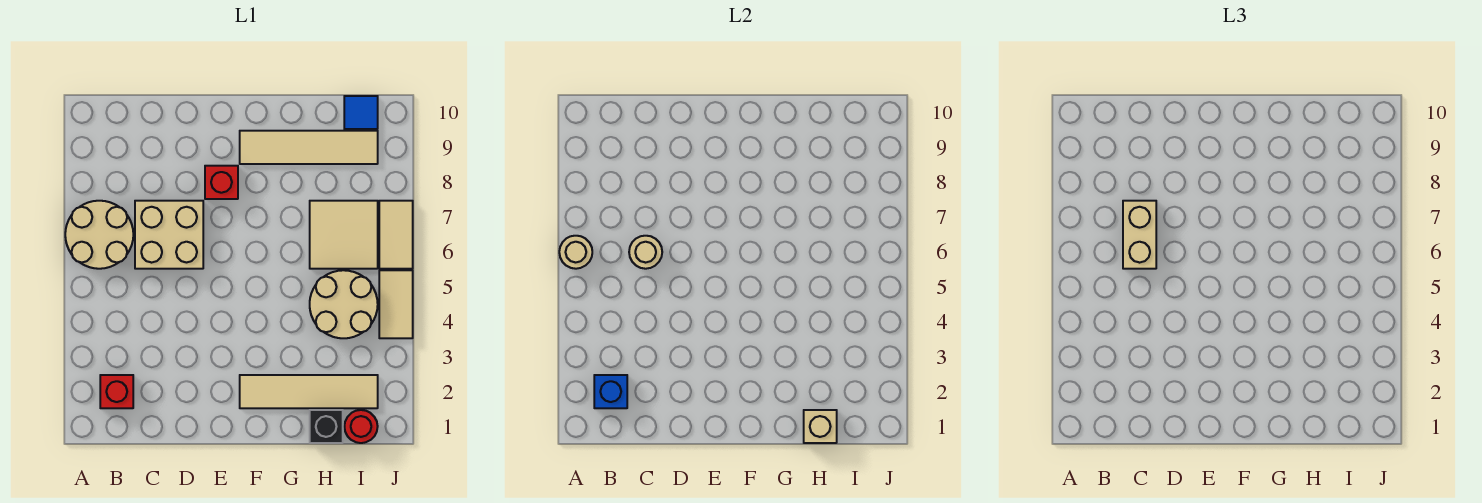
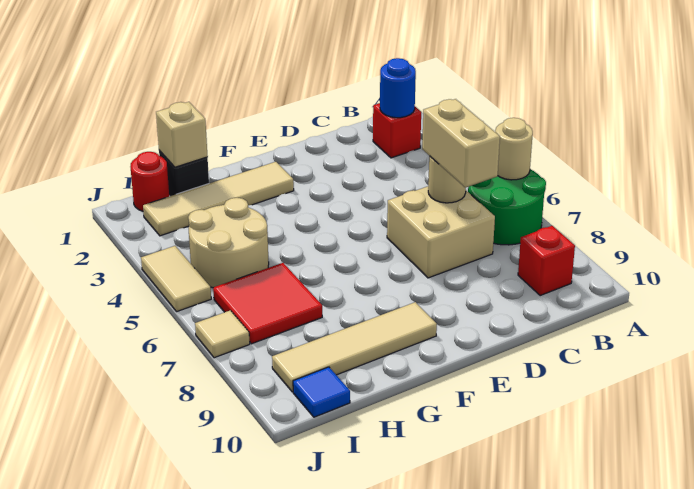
tan round brick A6:B7 level 1 -> green round brick A6:B7 level 1
blue brick B2 level 2 -> blue round brick B2 level 2
red brick E8 level 1 -> red brick B9 level 1
tan tile H6:I7 level 1 -> red tile H6:I7 level 1
tan tile J6:J7 level 1 -> tan tile J7 level 1

